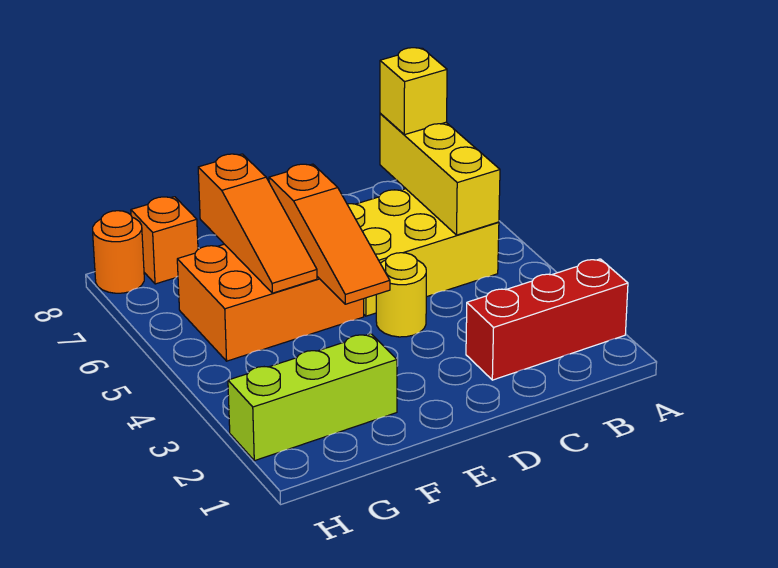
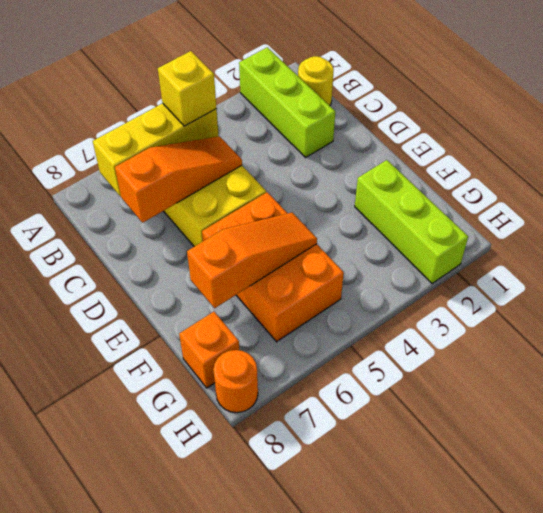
red brick A2:C2 level 1 -> lime brick A2:C2 level 1
yellow brick B7 level 3 -> yellow brick B5 level 3
yellow round brick D4 level 1 -> yellow round brick B1 level 1
orange slope E4:E6 level 2 top 6 -> orange slope C5:C7 level 2 top 7

